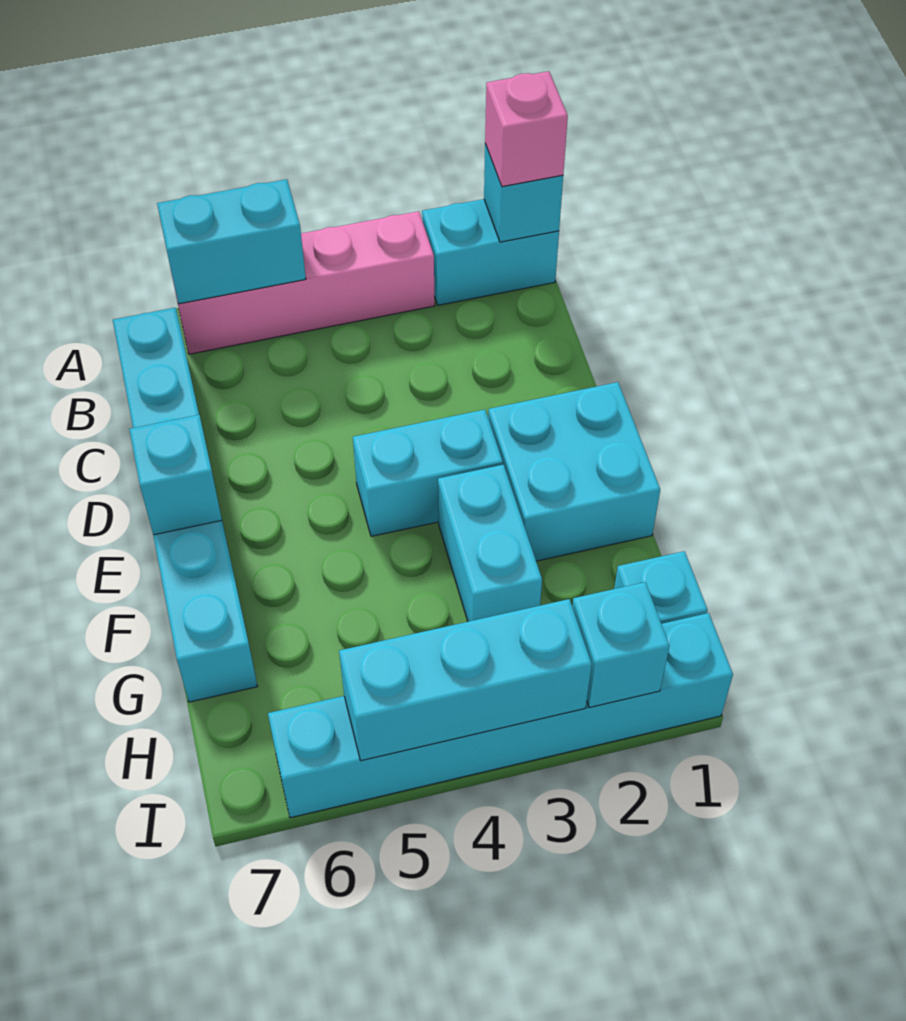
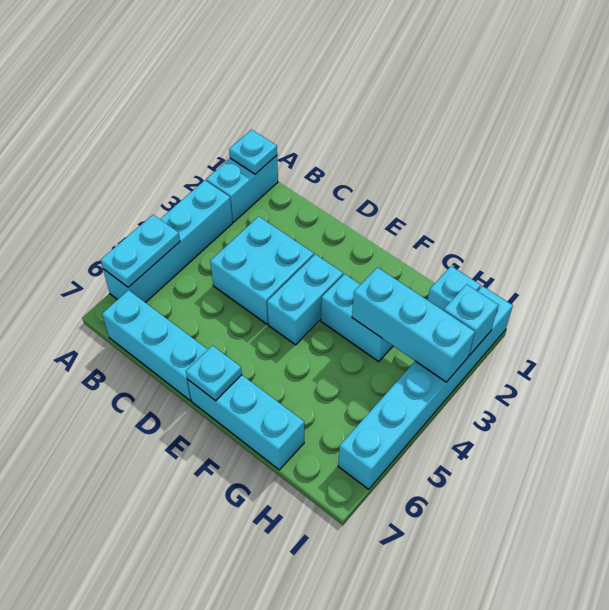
cyan brick A1 level 2 -> cyan plate A1 level 2
pink brick A1 level 3 -> none
pink brick A3:A6 level 1 -> cyan brick A3:A6 level 1
cyan brick A5:A6 level 2 -> cyan plate A5:A6 level 2
cyan brick E1:F2 level 1 -> cyan brick C3:D4 level 1
cyan brick E7 level 2 -> cyan plate E7 level 2
cyan brick I3:I5 level 2 -> cyan brick G3:I3 level 2

